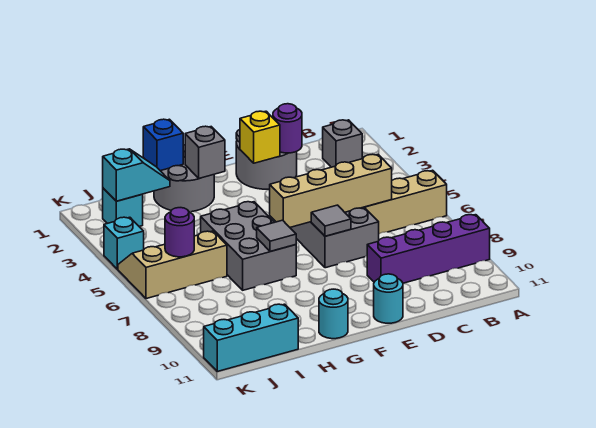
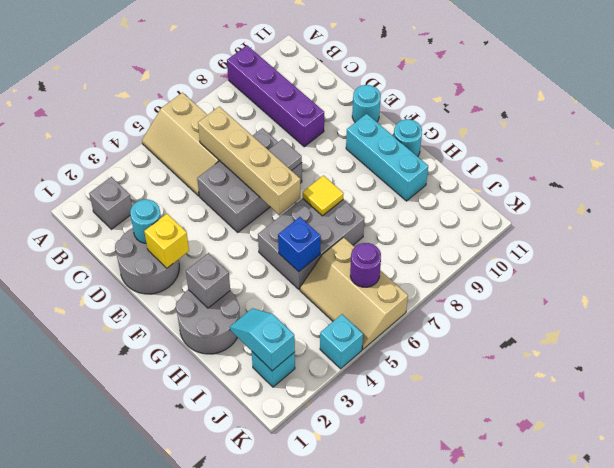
purple round brick D2 level 2 -> cyan round brick D2 level 2
grey tile G7 level 2 -> yellow tile G7 level 2
blue brick H1 level 2 -> blue brick H5 level 2
cyan brick I11:K11 level 1 -> cyan brick F10:H10 level 1

